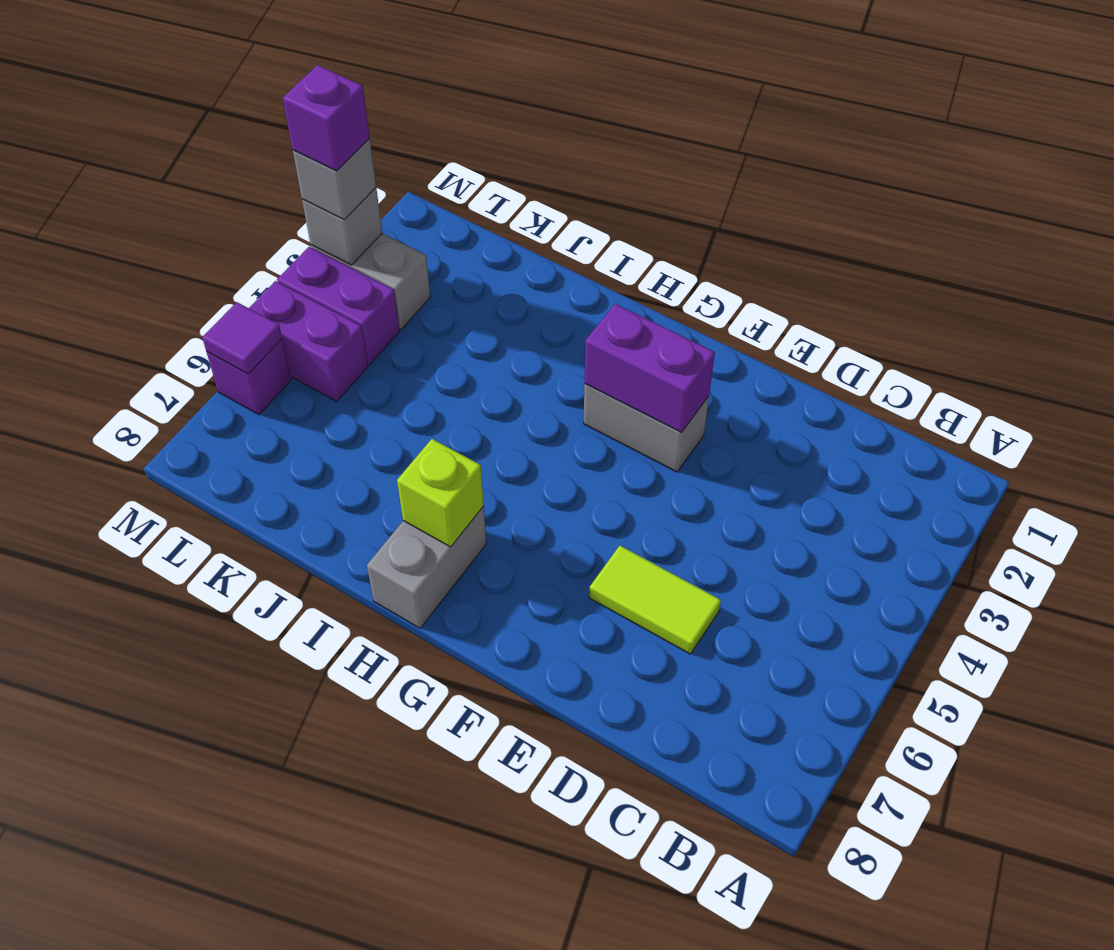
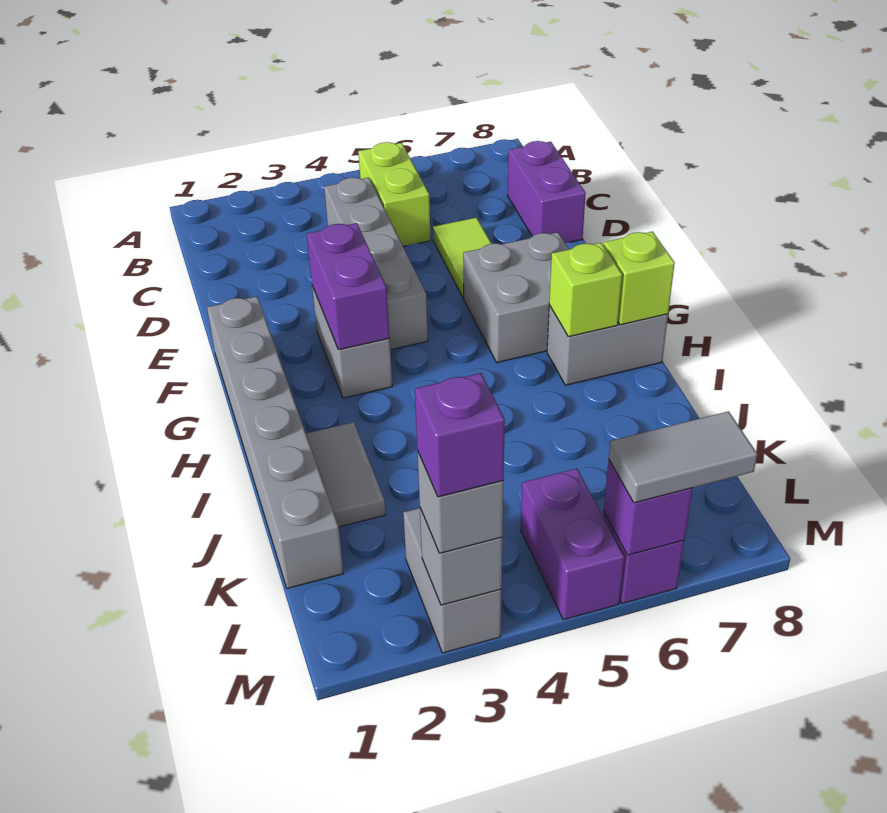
none -> lime brick B5:C5 level 1
none -> grey brick C4:F4 level 1
none -> grey brick F1:K1 level 1
none -> grey brick F6:G7 level 1
none -> lime brick H8 level 2
none -> grey tile I2:J2 level 1
purple brick L4:M4 level 1 -> purple brick C8:D8 level 1
purple tile M6 level 2 -> purple brick M6 level 2
none -> grey tile M6:M7 level 3

